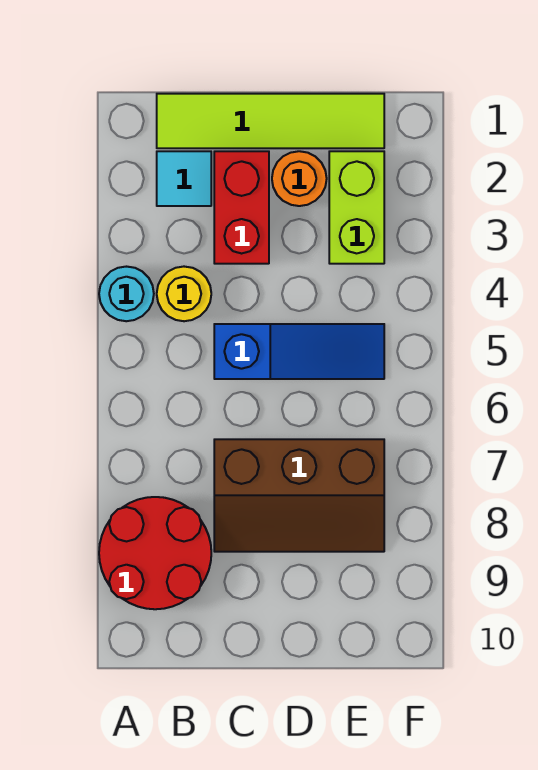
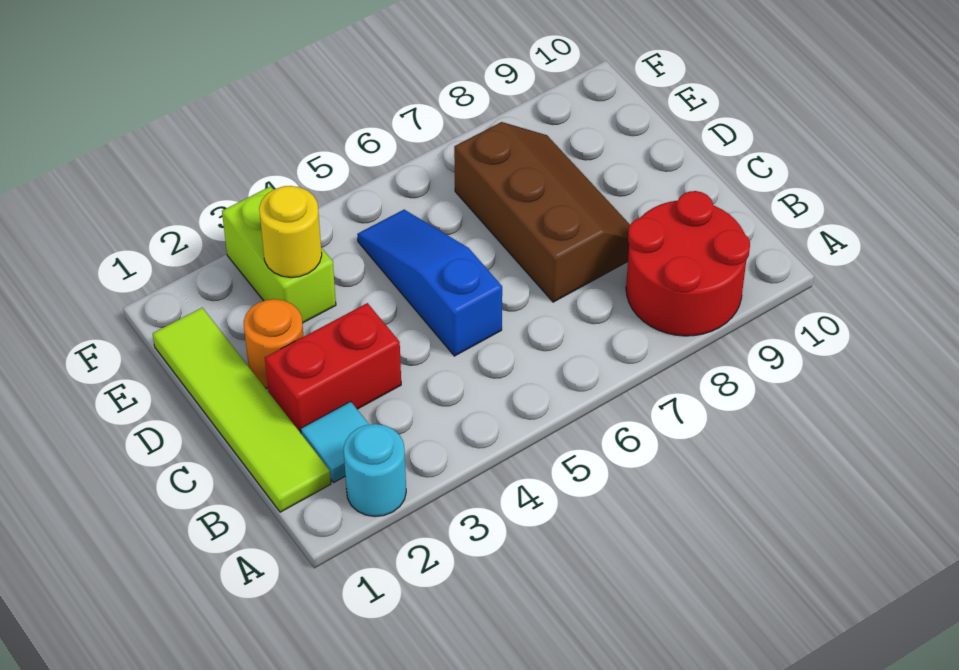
cyan round brick A4 level 1 -> cyan round brick A2 level 1
yellow round brick B4 level 1 -> yellow round brick E3 level 2
lime brick E2:E3 level 1 -> lime brick E3:F3 level 1

